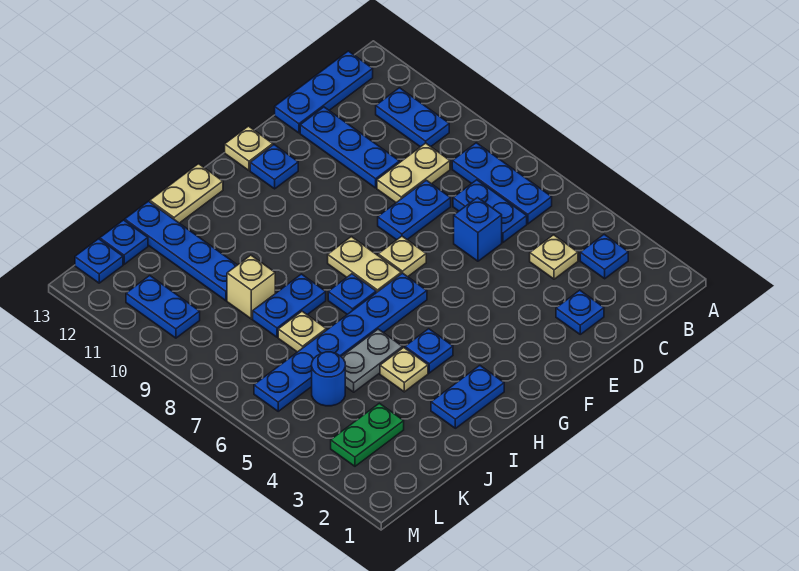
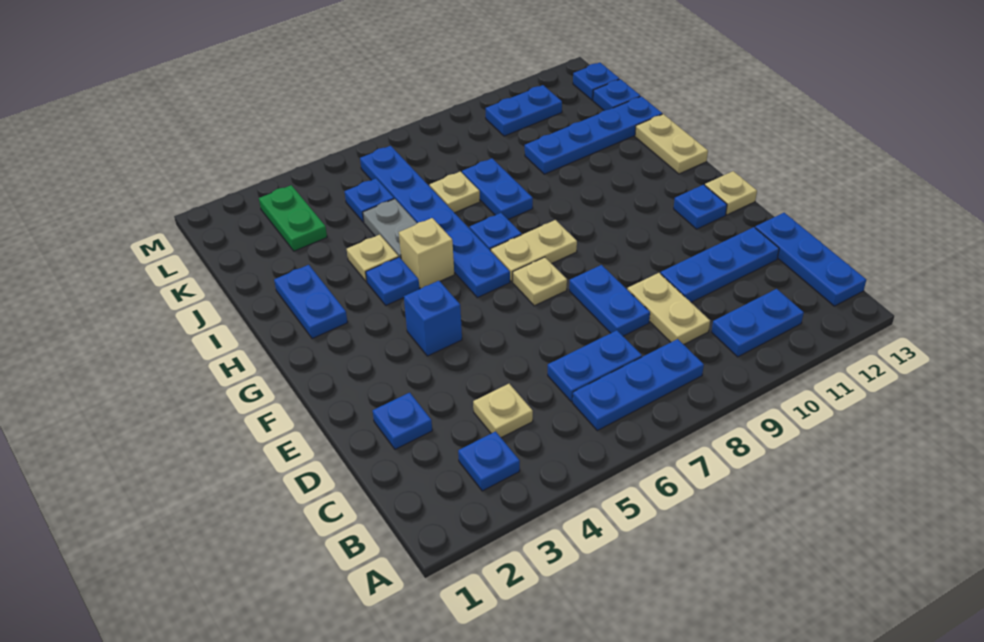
blue brick D6 level 1 -> blue brick F4 level 1
tan brick J9 level 1 -> tan brick H5 level 1
blue round brick K5 level 1 -> blue plate K5 level 1

